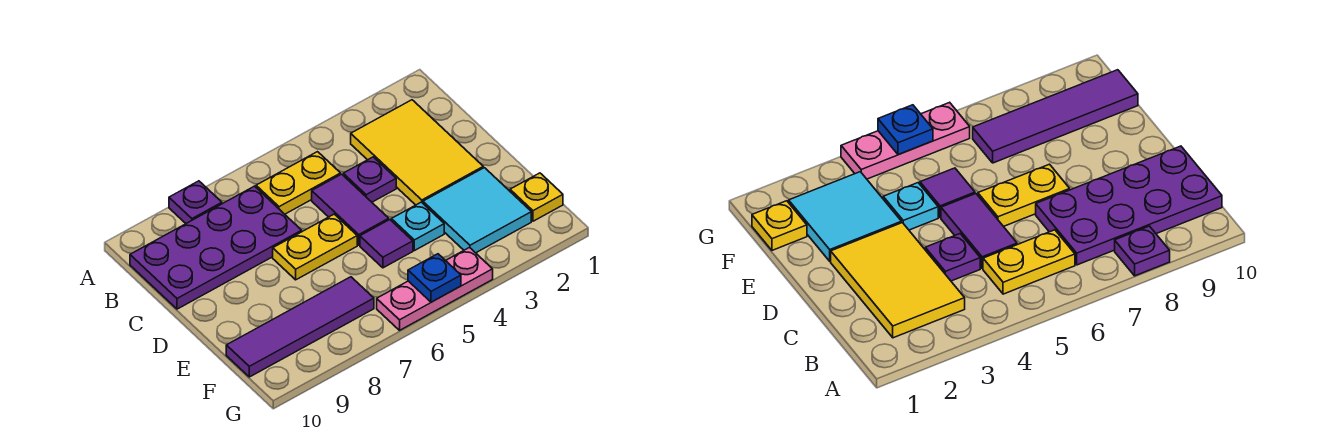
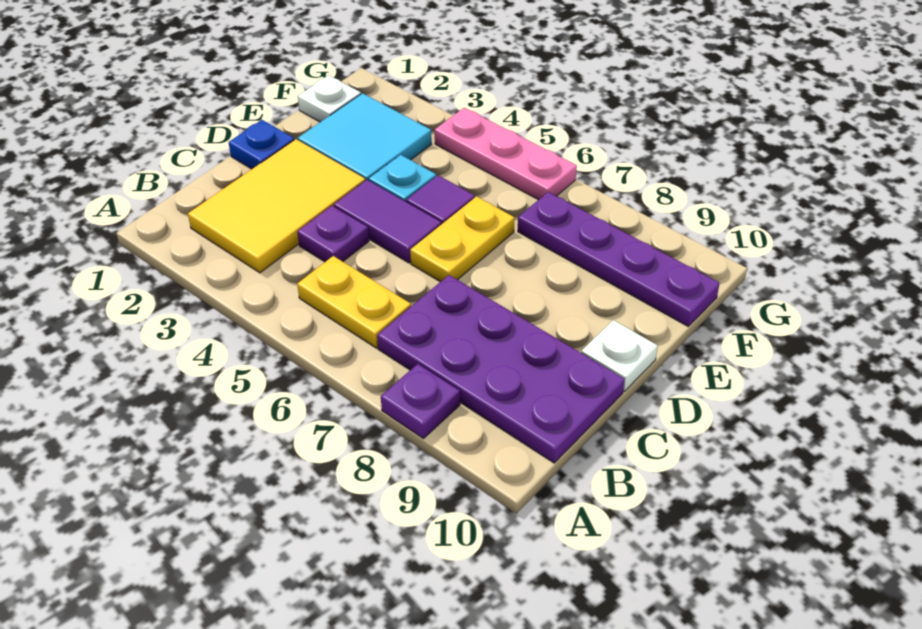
purple tile C5:D5 level 1 -> purple tile D4:D5 level 1
yellow plate D6:D7 level 1 -> yellow plate D6:E6 level 1
none -> white plate D10 level 1
yellow plate F1 level 1 -> white plate F1 level 1
purple tile F7:F10 level 1 -> purple plate F7:F10 level 1
blue plate G5 level 2 -> blue plate D1 level 1

